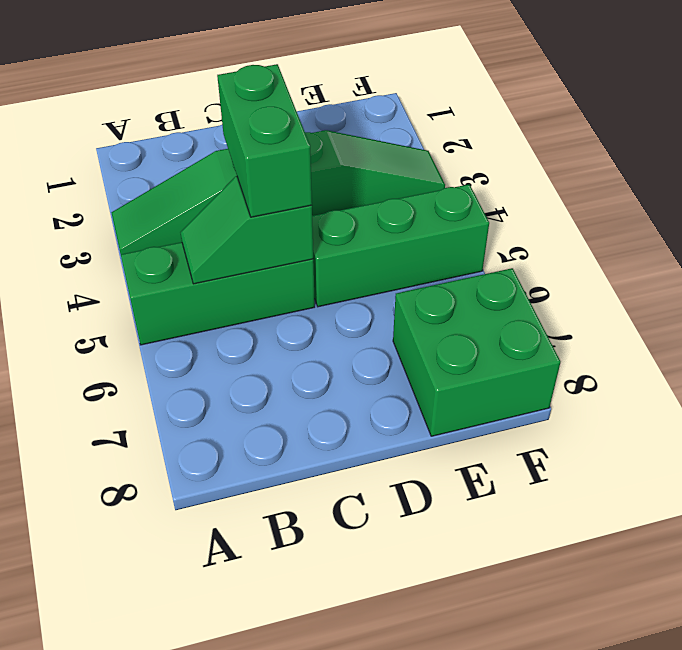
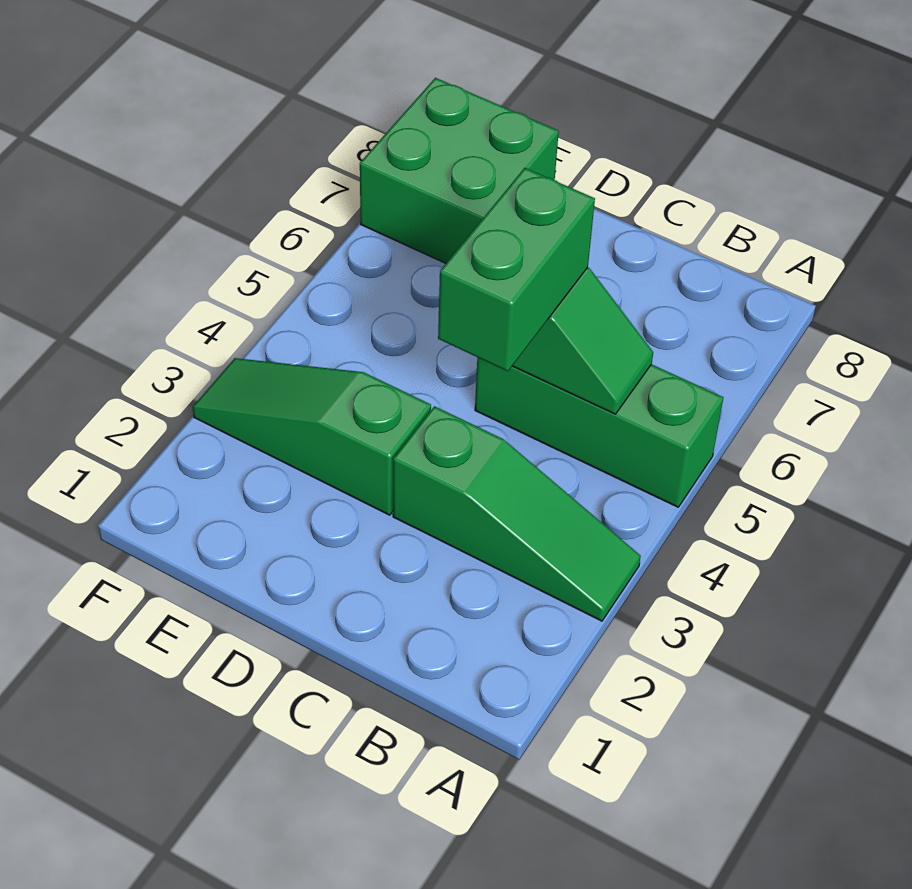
green brick D5:F5 level 1 -> none

